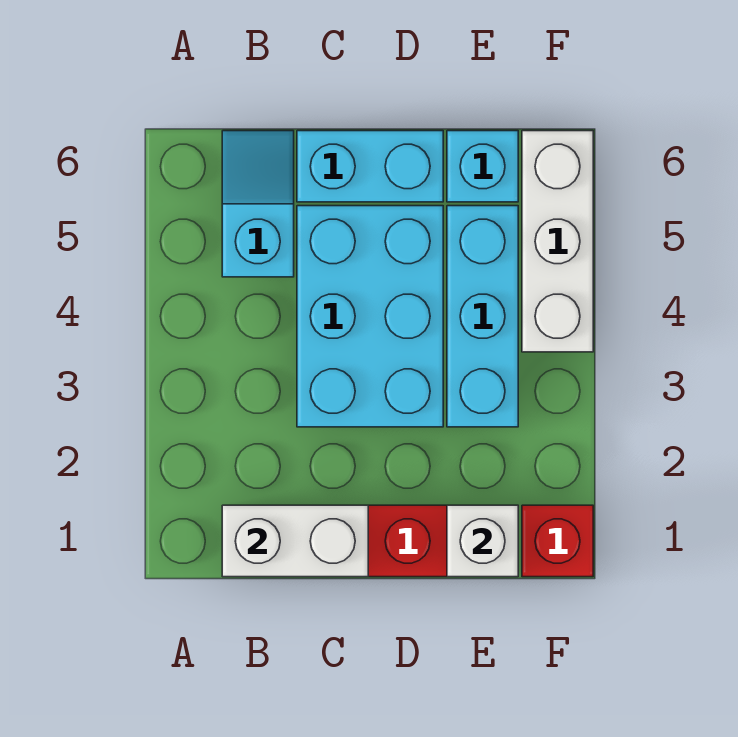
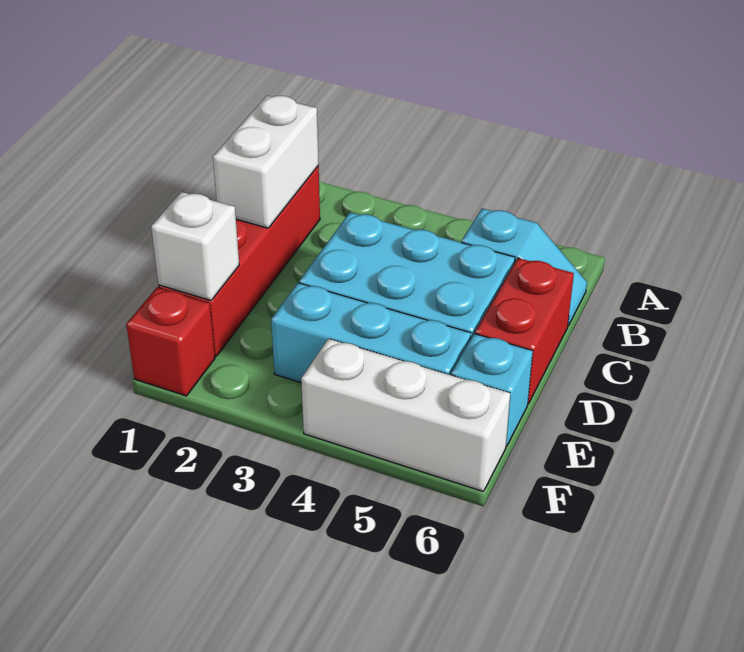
cyan brick C6:D6 level 1 -> red brick C6:D6 level 1

